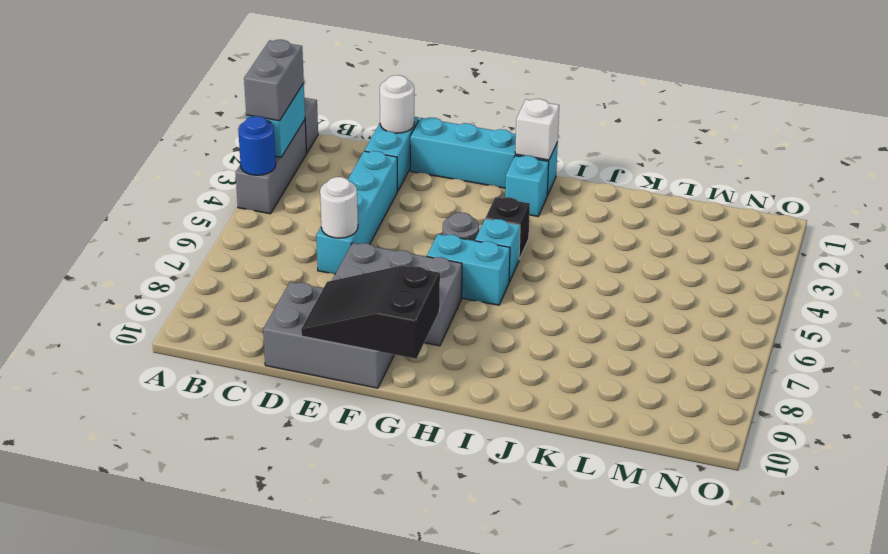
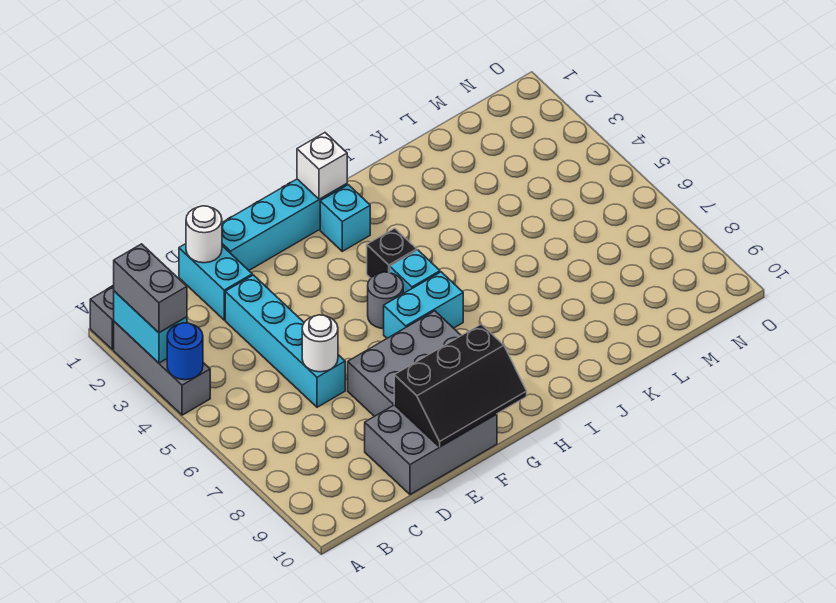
black slope E9:G10 level 2 top G -> black slope E9:G10 level 2 top 9

